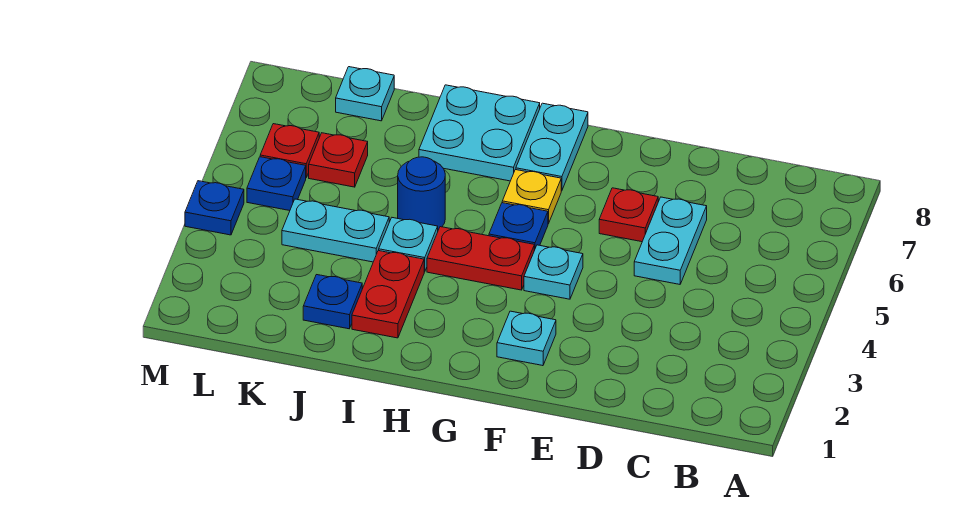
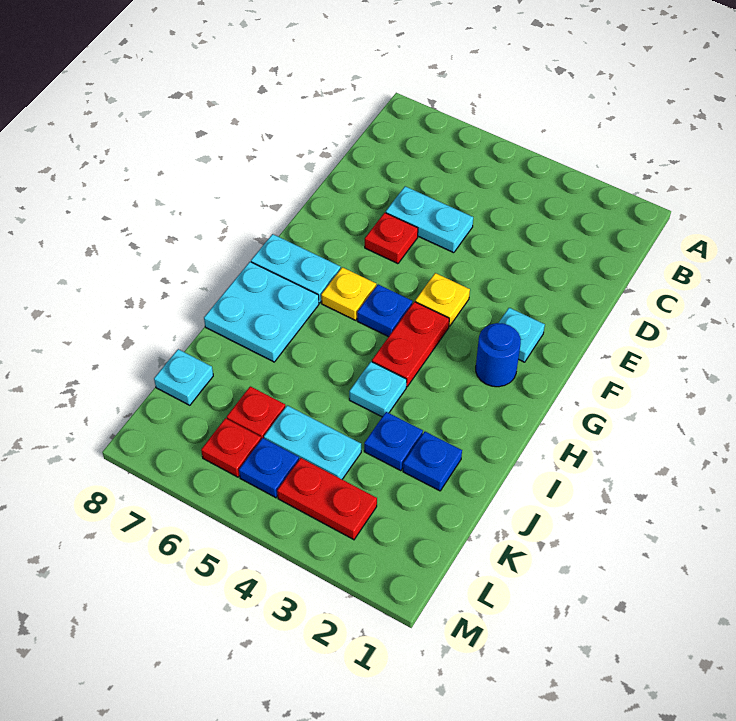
cyan plate F4 level 1 -> yellow plate F4 level 1
red plate I2:I3 level 1 -> red plate L3:L4 level 1
blue round brick I5 level 1 -> blue round brick G2 level 1
cyan plate J4:K4 level 1 -> cyan plate K4:K5 level 1
blue plate M4 level 1 -> blue plate J3 level 1

